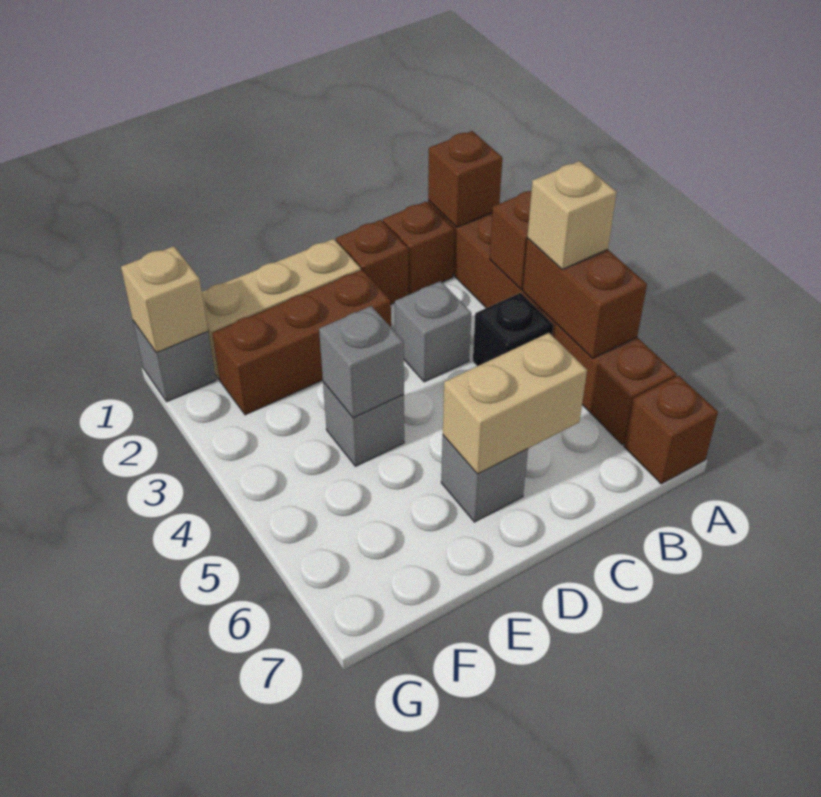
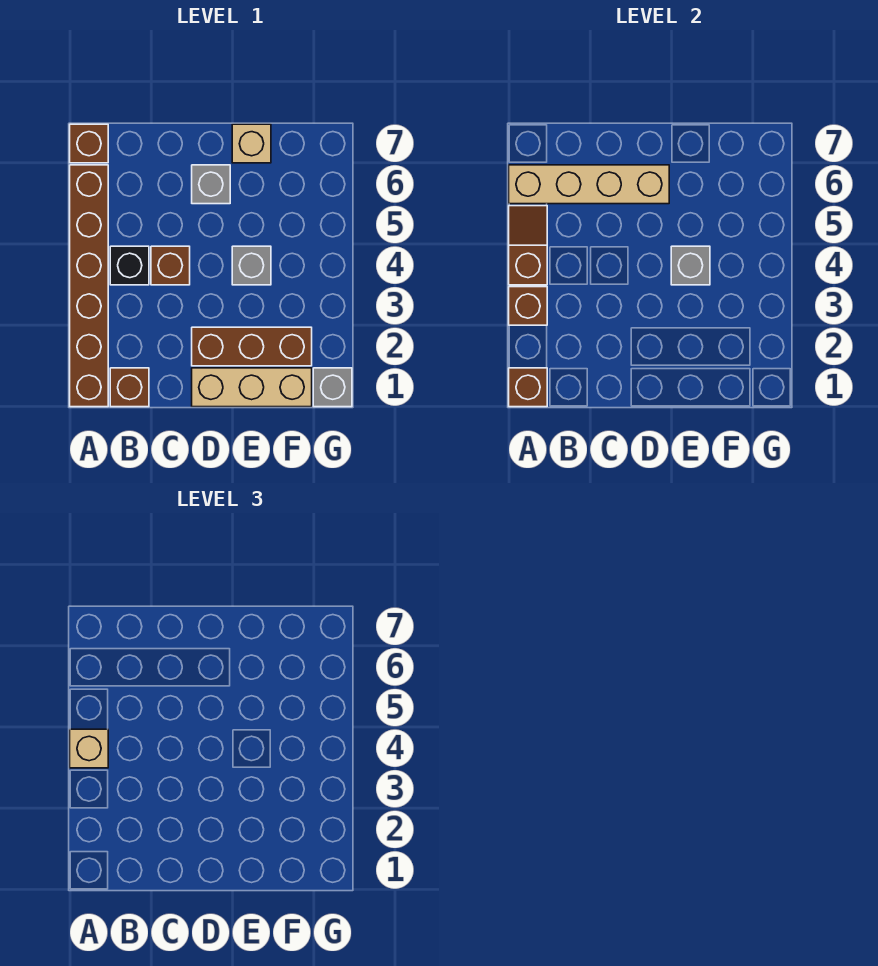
brown brick A4:A5 level 2 -> brown slope A4:A5 level 2 top 4
brown brick C1 level 1 -> brown brick C4 level 1
grey brick C3 level 1 -> none
tan brick C6:D6 level 2 -> tan brick A6:D6 level 2
tan brick G1 level 2 -> tan brick E7 level 1

